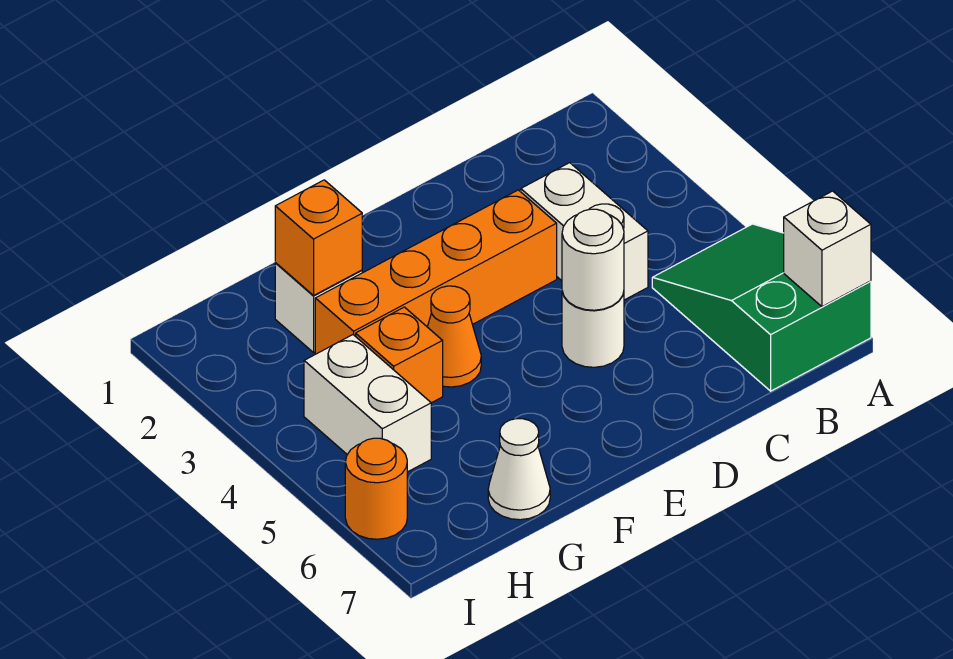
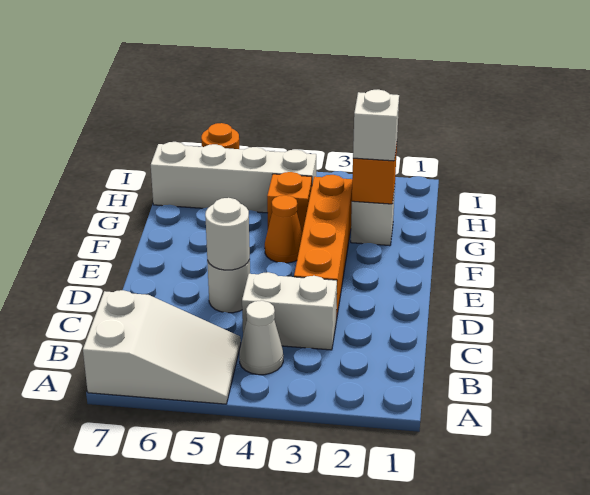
green slope A5:B7 level 1 top 7 -> white slope A5:B7 level 1 top 7
white brick A7 level 2 -> white brick G2 level 3
white cone G7 level 1 -> white cone B4 level 1
white brick H4:H5 level 1 -> white brick H4:H7 level 1

